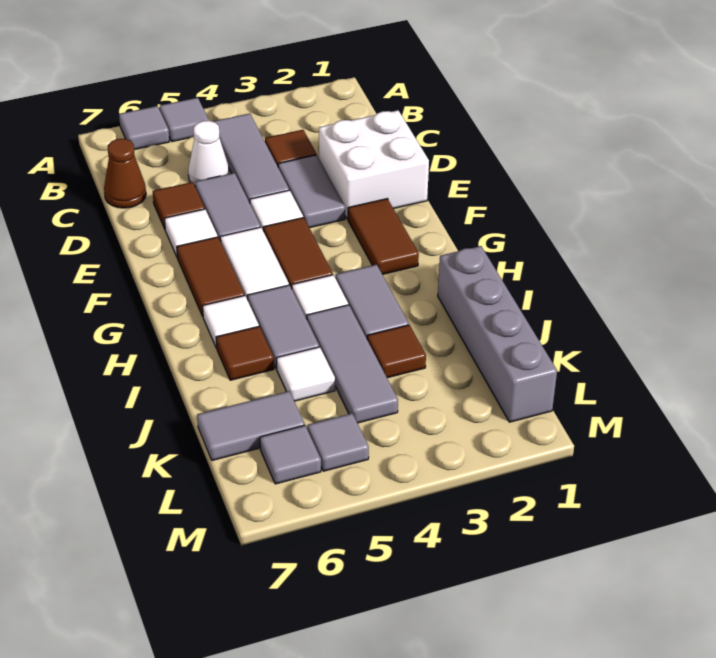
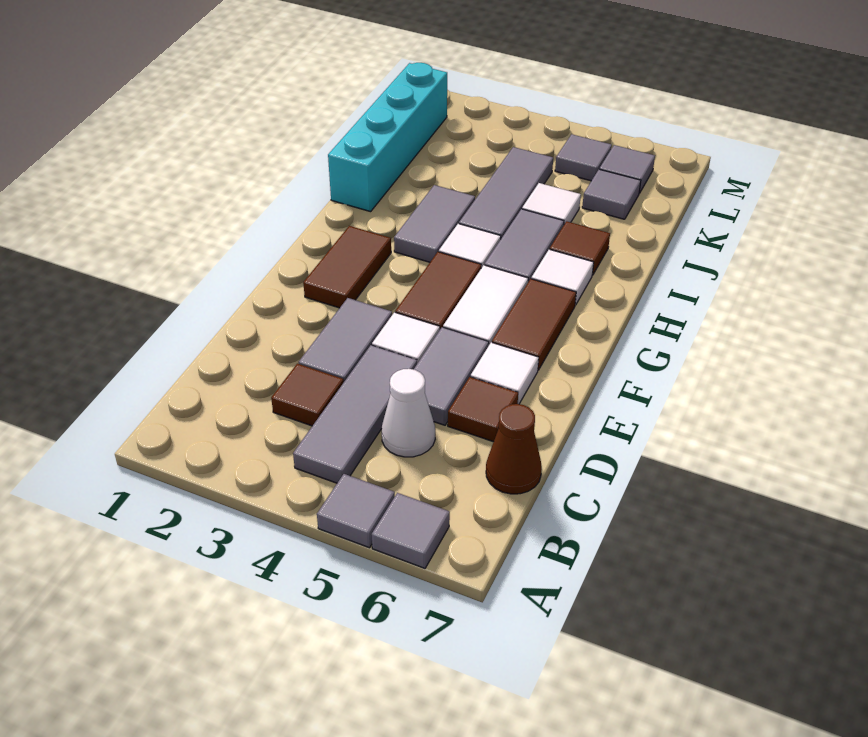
white brick D1:E2 level 1 -> none
grey brick I1:L1 level 1 -> cyan brick I1:L1 level 1
brown tile J3 level 1 -> none
grey tile K6:K7 level 1 -> grey tile K6 level 1

